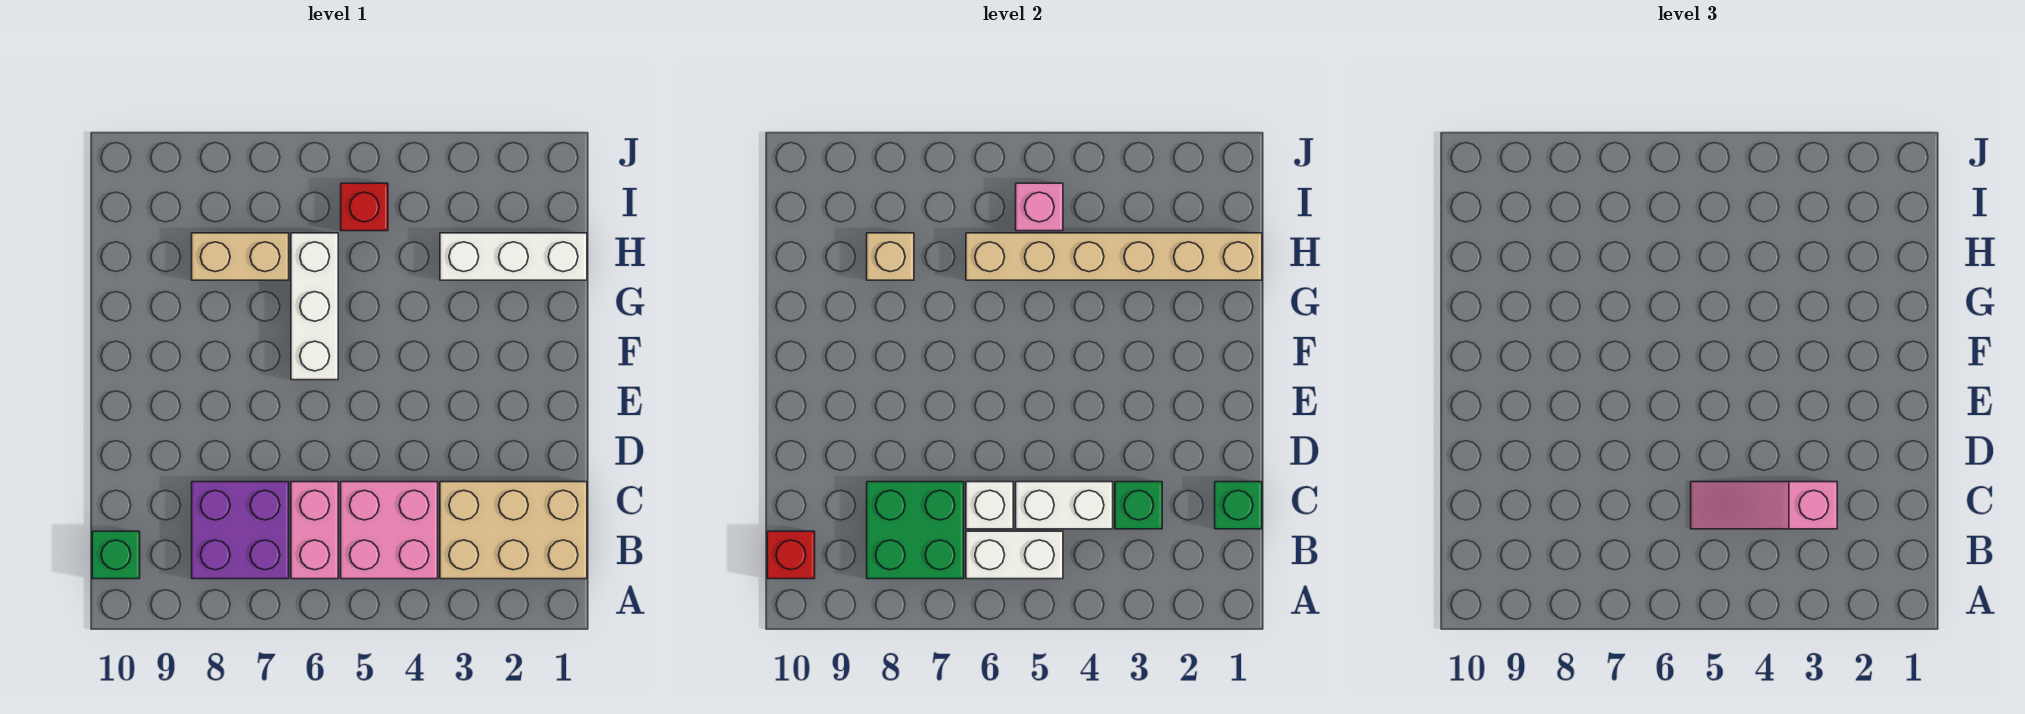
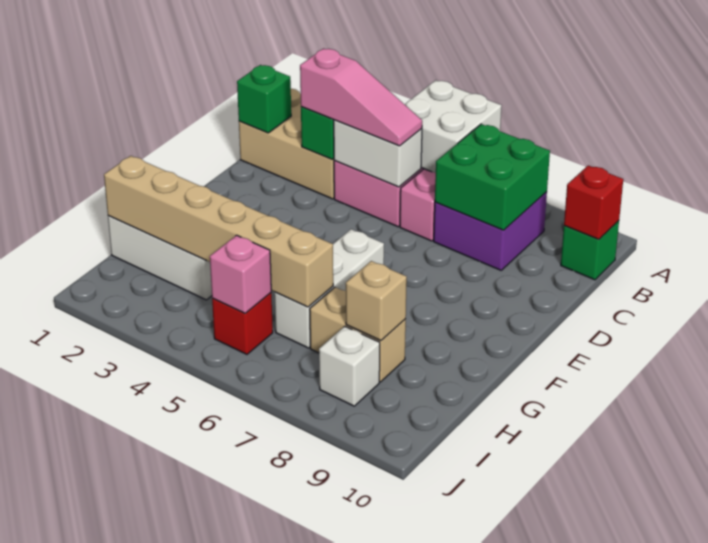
white brick B5:B6 level 2 -> white brick A5:B6 level 2
white brick C6 level 2 -> white brick I8 level 1

